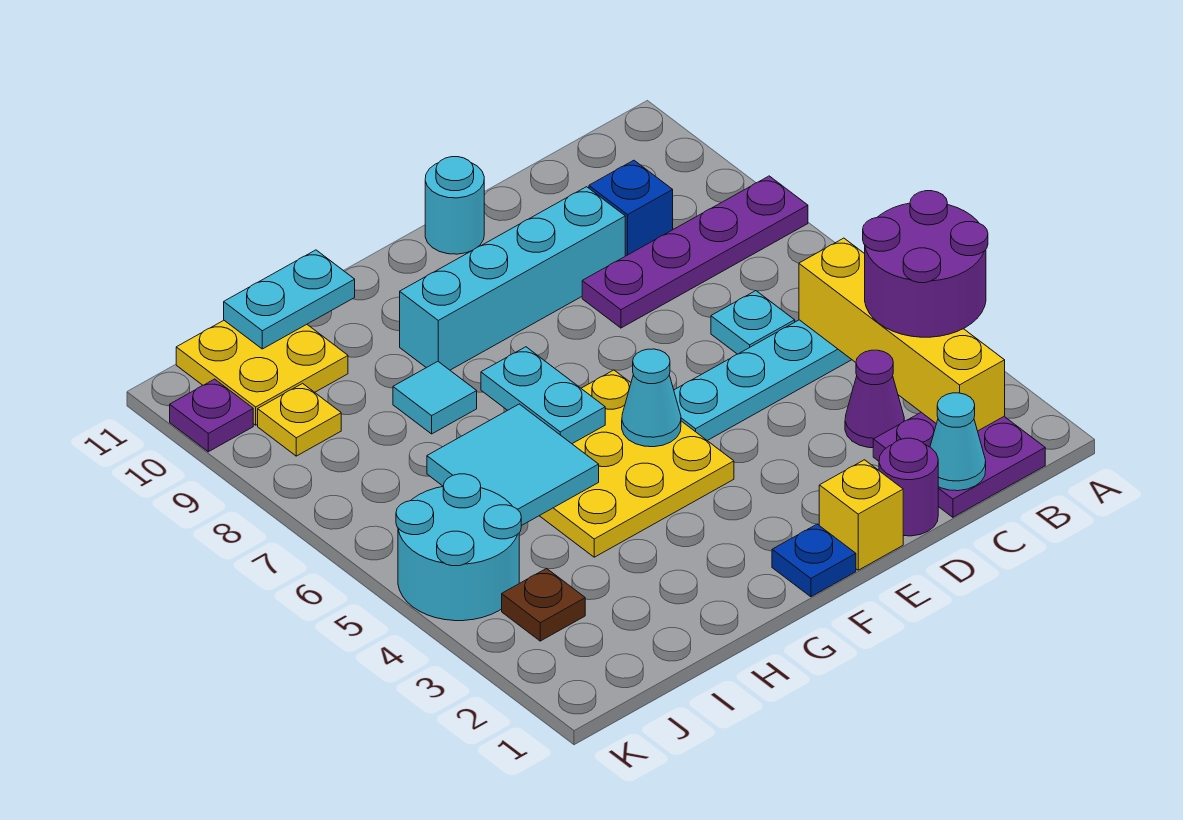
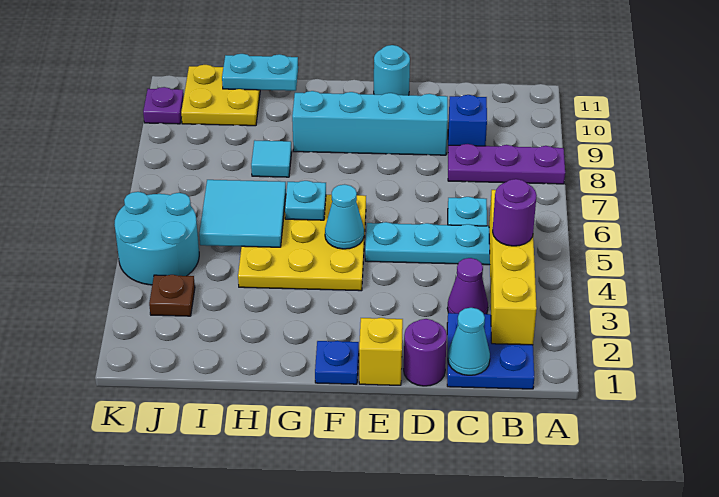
purple round brick A3:B4 level 3 -> purple round brick B4 level 3
purple plate A8:D8 level 1 -> purple plate A8:C8 level 1
purple plate B1:C2 level 1 -> blue plate B1:C2 level 1
cyan plate G6:G7 level 2 -> cyan plate G6 level 2
yellow plate J9 level 1 -> none

